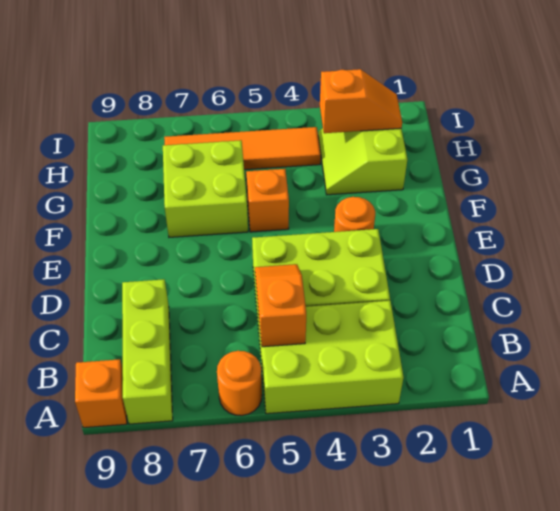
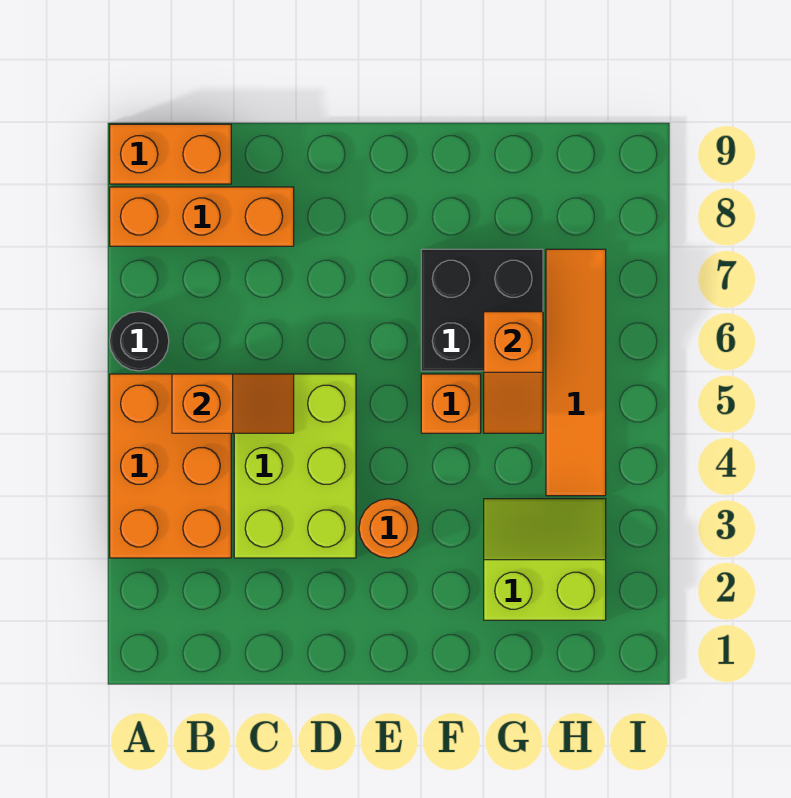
lime brick A3:B5 level 1 -> orange brick A3:B5 level 1
orange round brick A6 level 1 -> black round brick A6 level 1
lime brick A8:C8 level 1 -> orange brick A8:C8 level 1
orange brick A9 level 1 -> orange brick A9:B9 level 1
lime brick F6:G7 level 1 -> black brick F6:G7 level 1
orange slope H2:H3 level 2 top 3 -> orange slope G5:G6 level 2 top 6

